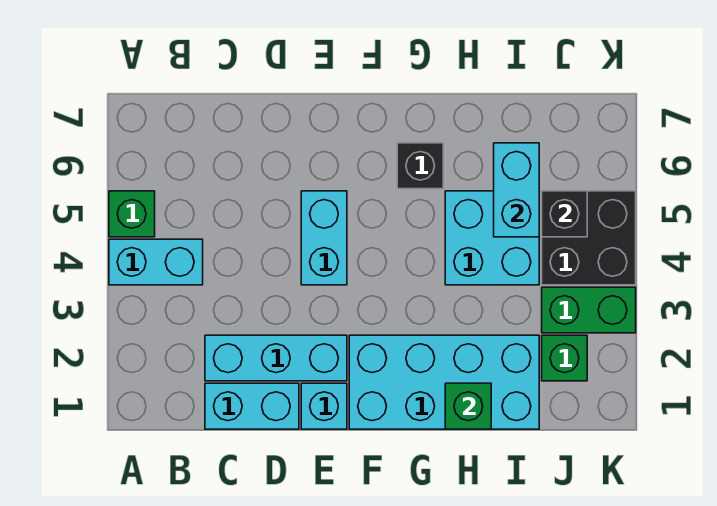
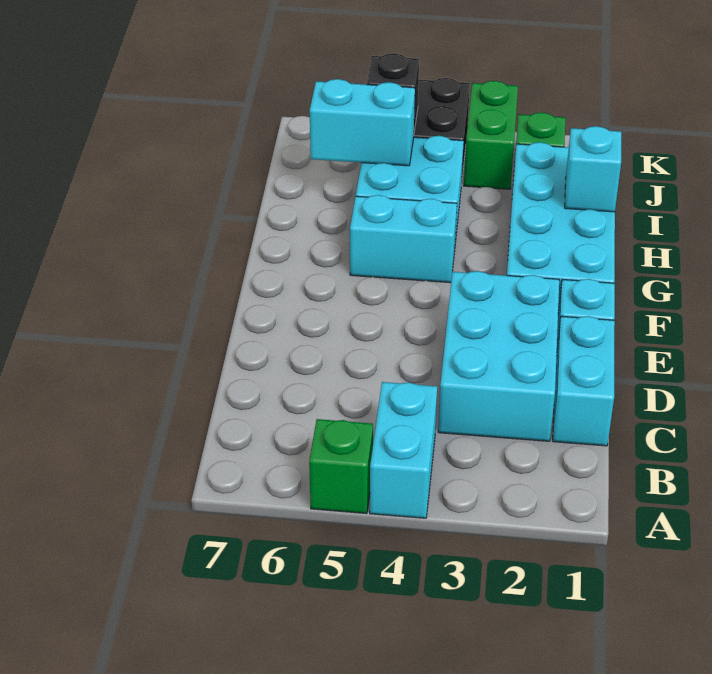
cyan brick C2:E2 level 1 -> cyan brick C2:E3 level 1
cyan brick E4:E5 level 1 -> cyan brick G4:G5 level 1
black brick G6 level 1 -> none
green brick H1 level 2 -> cyan brick H1 level 2

